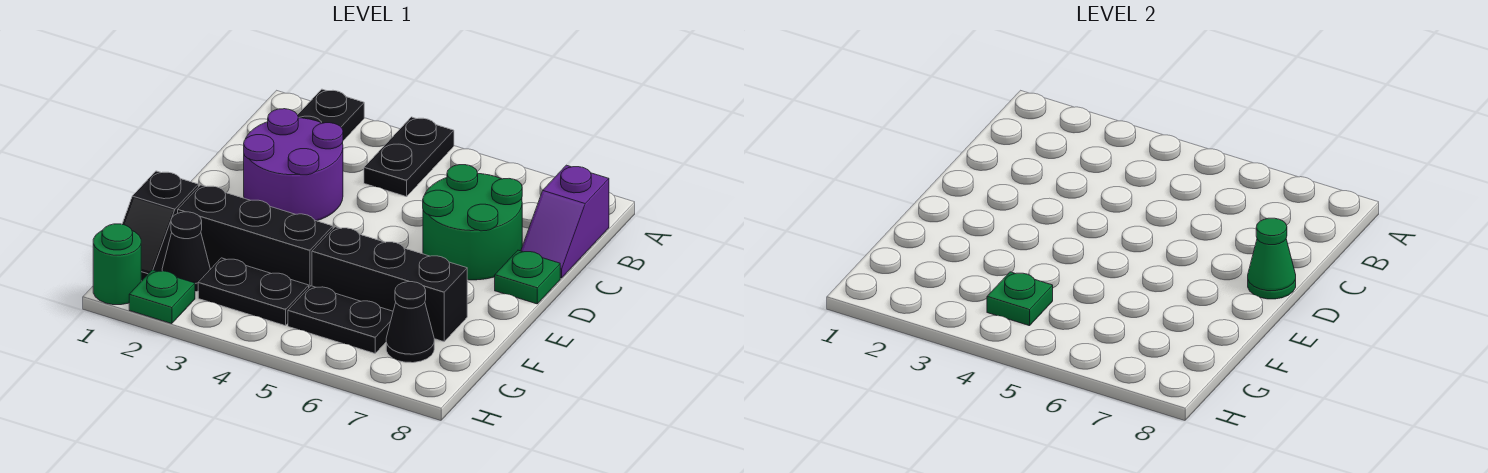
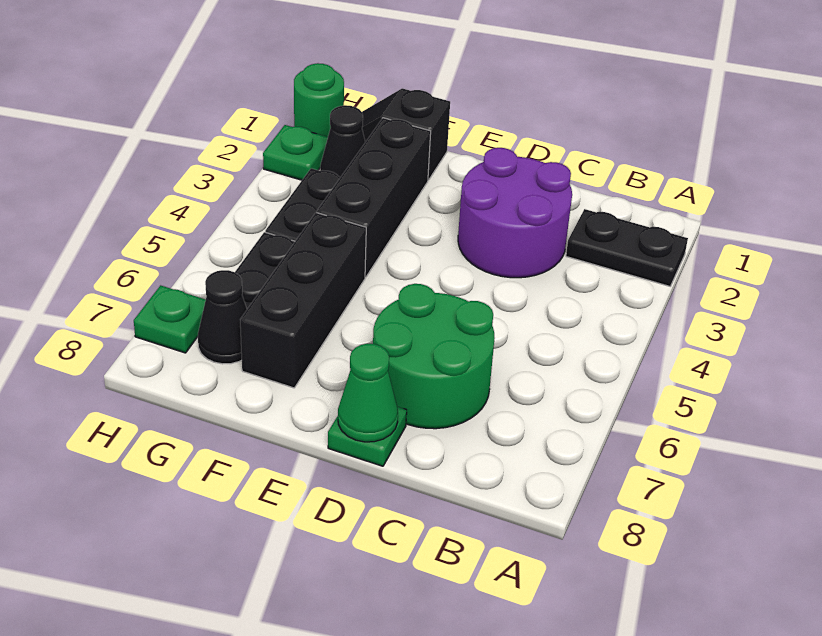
black plate A4:B4 level 1 -> none
purple slope B8:C8 level 1 top B -> none
green plate G4 level 2 -> green plate H7 level 1

